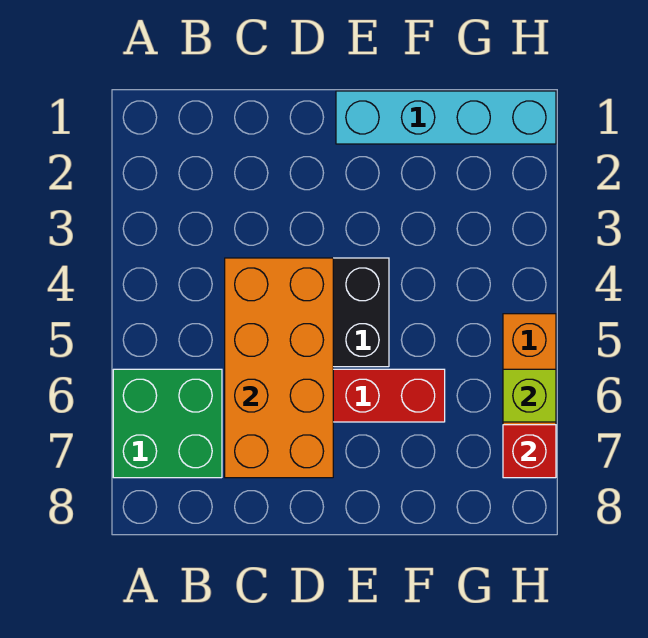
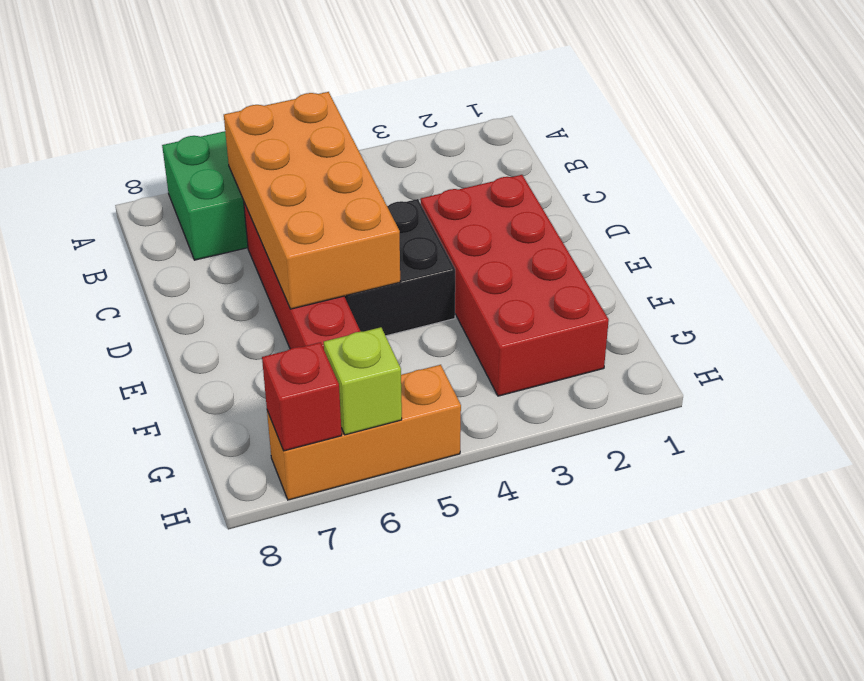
orange brick C4:D7 level 2 -> orange brick B5:E6 level 2
none -> red brick D2:G3 level 1
cyan brick E1:H1 level 1 -> none

